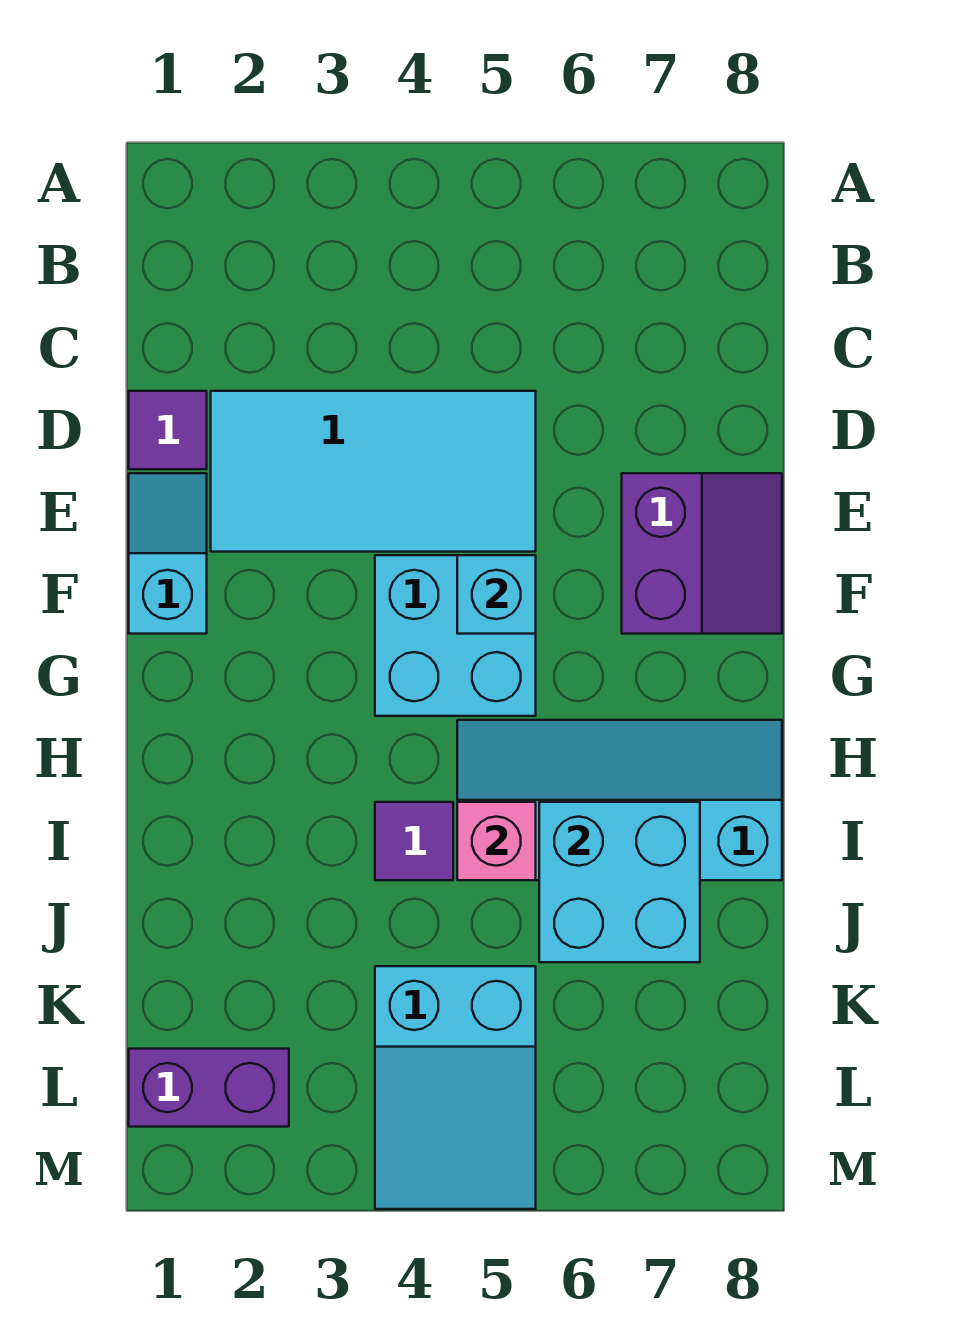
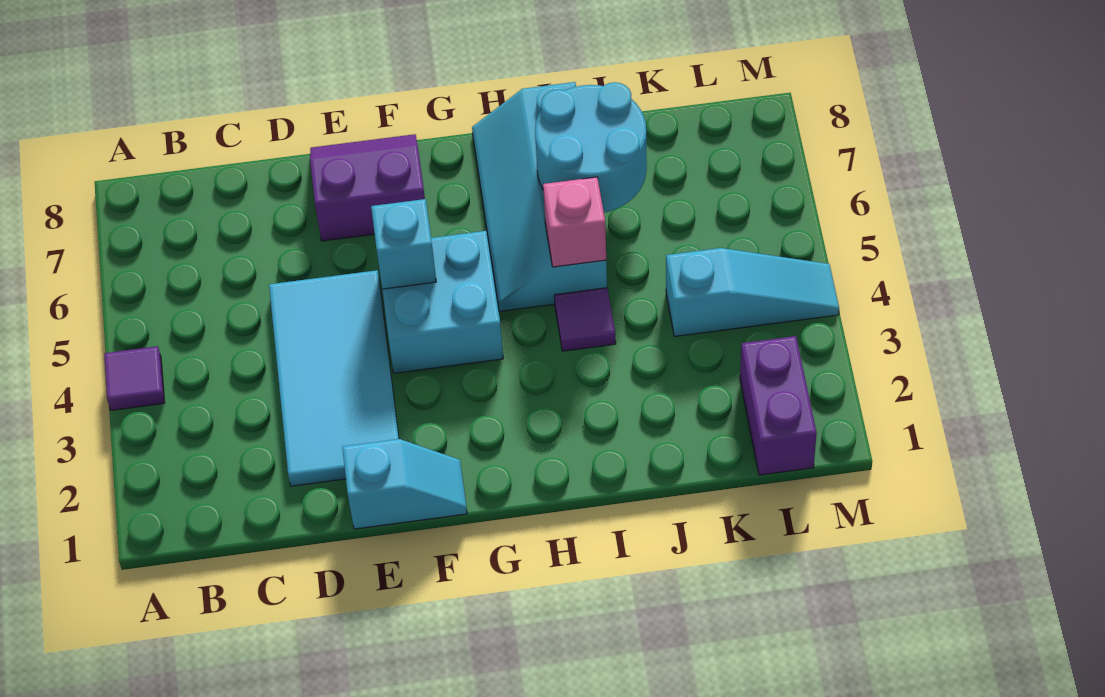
purple tile D1 level 1 -> purple tile A4 level 1
cyan slope E1:F1 level 1 top F -> cyan slope E1:F1 level 1 top E
cyan brick I6:J7 level 2 -> cyan round brick I6:J7 level 2
cyan slope K4:M5 level 1 top K -> cyan slope K4:M4 level 1 top K

